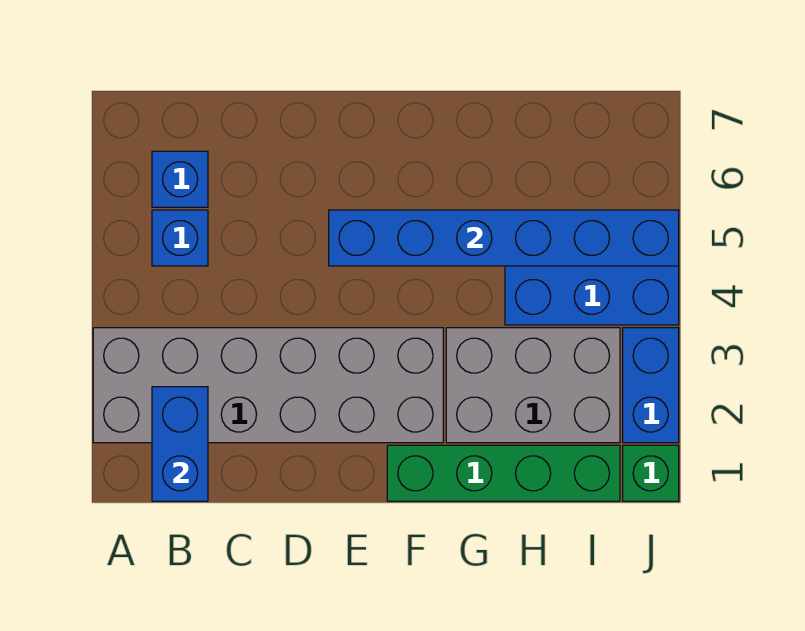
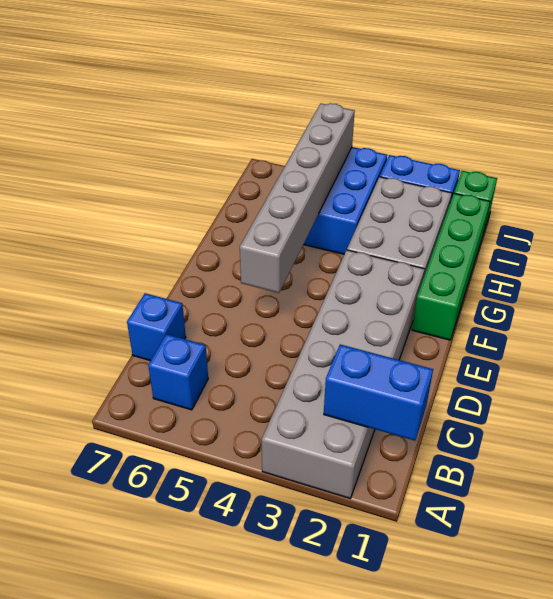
blue brick B5 level 1 -> blue brick C7 level 1
blue brick E5:J5 level 2 -> grey brick E5:J5 level 2

